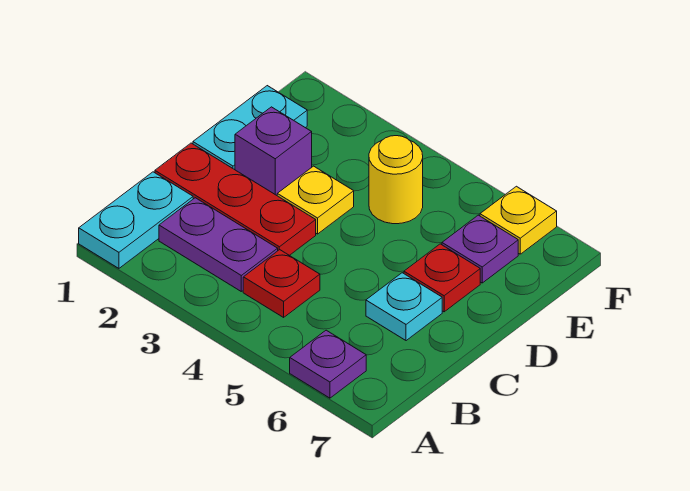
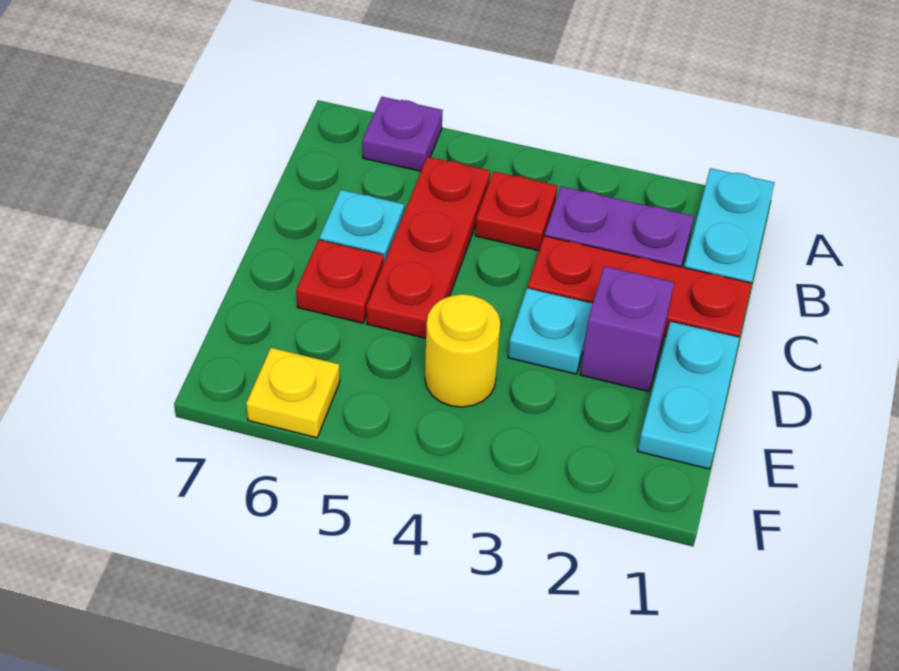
none -> red plate B5:D5 level 1
yellow plate D3 level 1 -> cyan plate D3 level 1
purple plate E6 level 1 -> none

